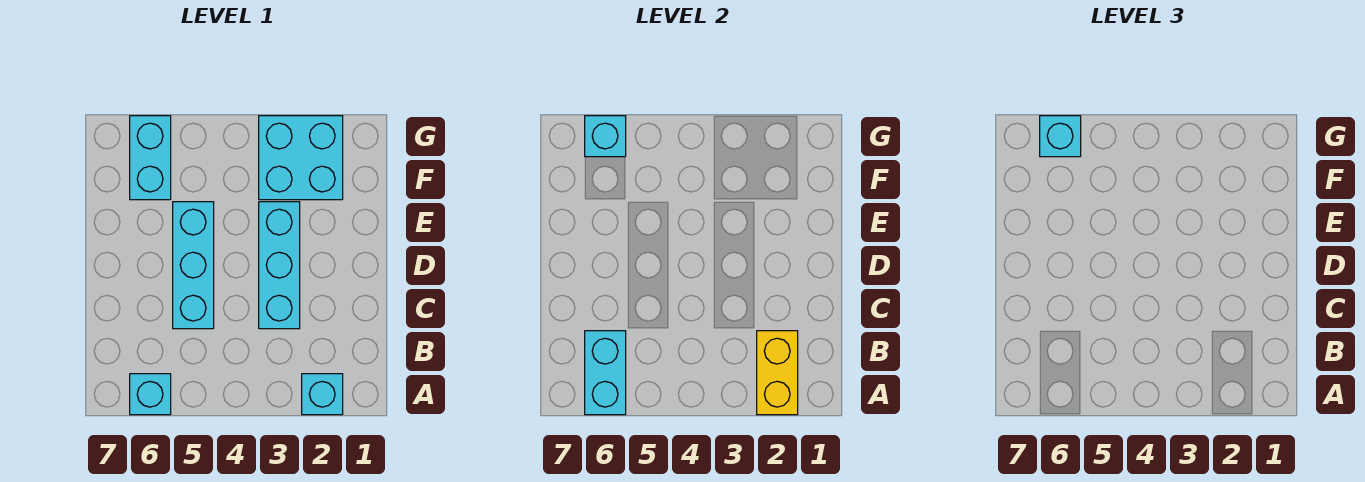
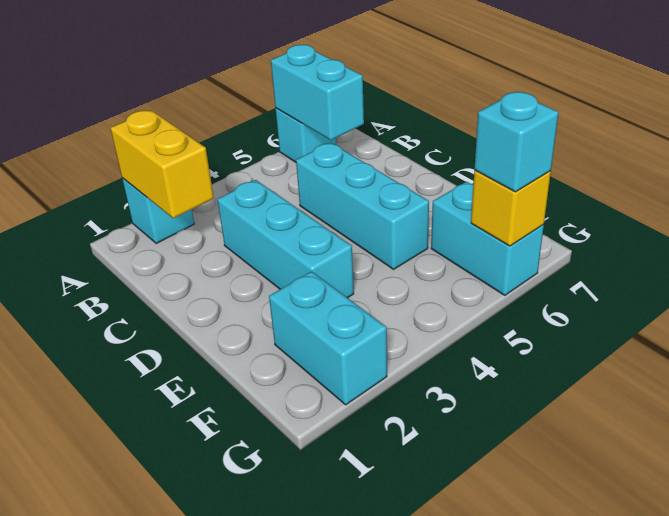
cyan brick F2:G3 level 1 -> cyan brick F2:G2 level 1
cyan brick G6 level 2 -> yellow brick G6 level 2

